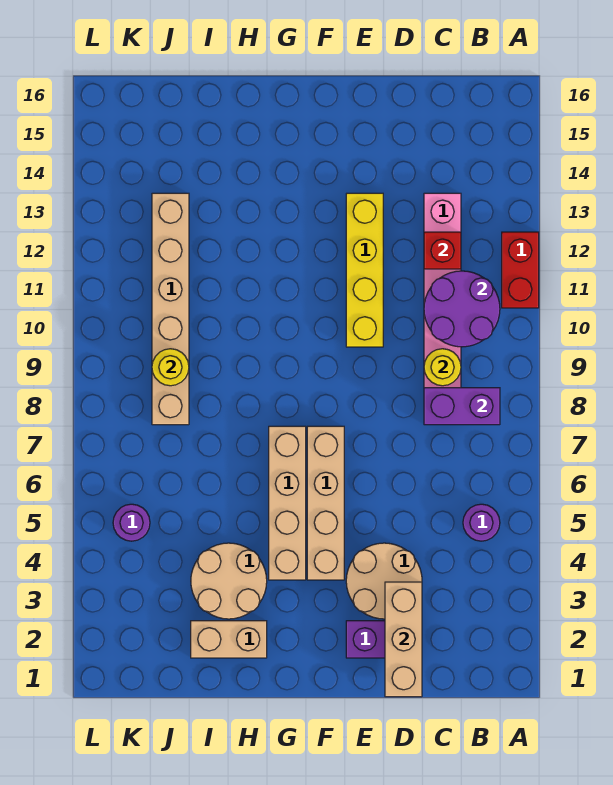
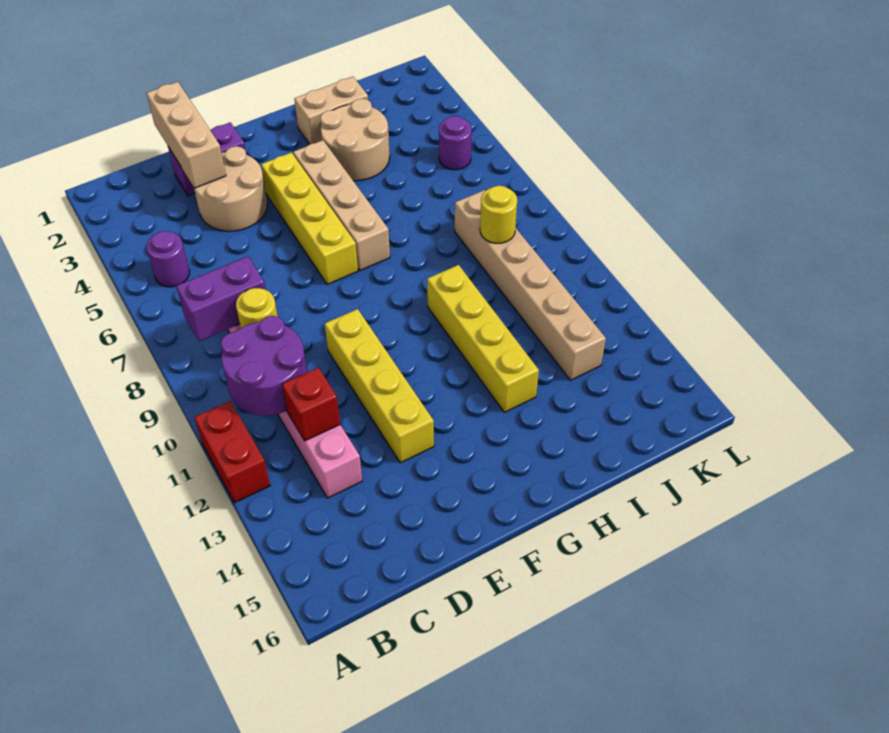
tan brick F4:F7 level 1 -> yellow brick F4:F7 level 1
none -> yellow brick H10:H13 level 1

